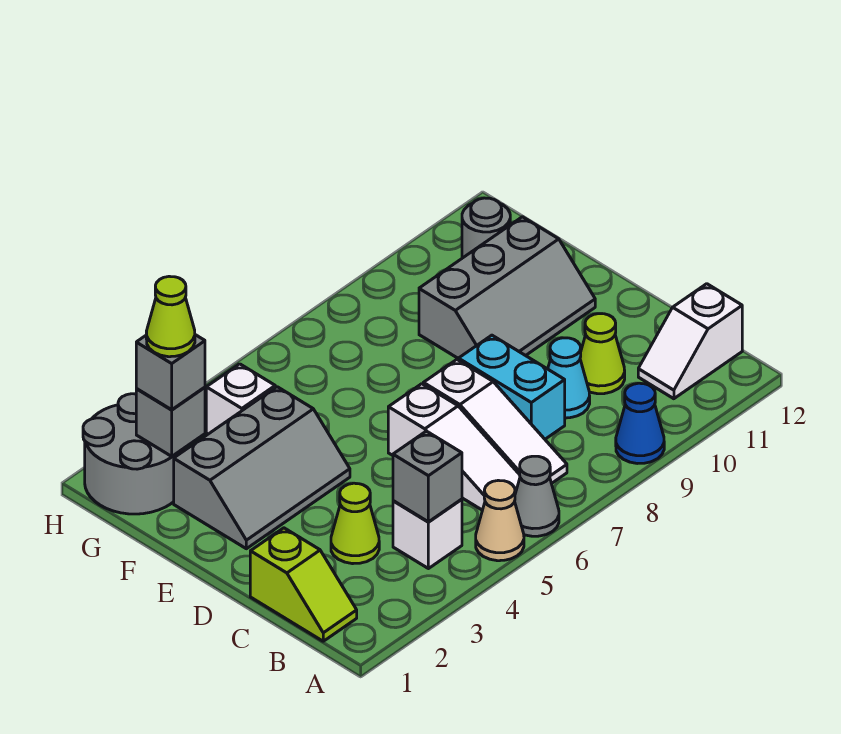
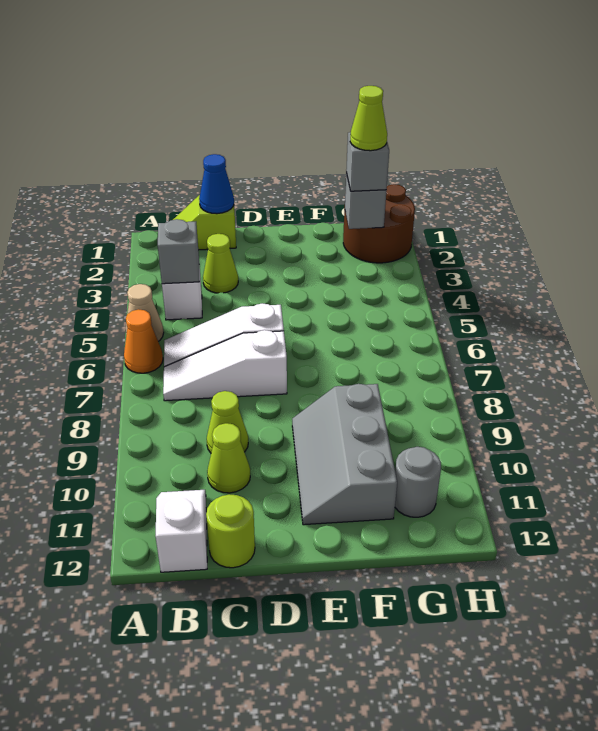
grey cone A6 level 1 -> orange cone A6 level 1
blue cone A9 level 1 -> blue cone C1 level 2
cyan brick C8:D8 level 1 -> none
cyan cone C9 level 1 -> lime cone C9 level 1
none -> lime round brick C12 level 1
grey slope E2:F4 level 1 top F -> none
grey round brick G1:H2 level 1 -> brown round brick G1:H2 level 1
white brick G4 level 1 -> none

